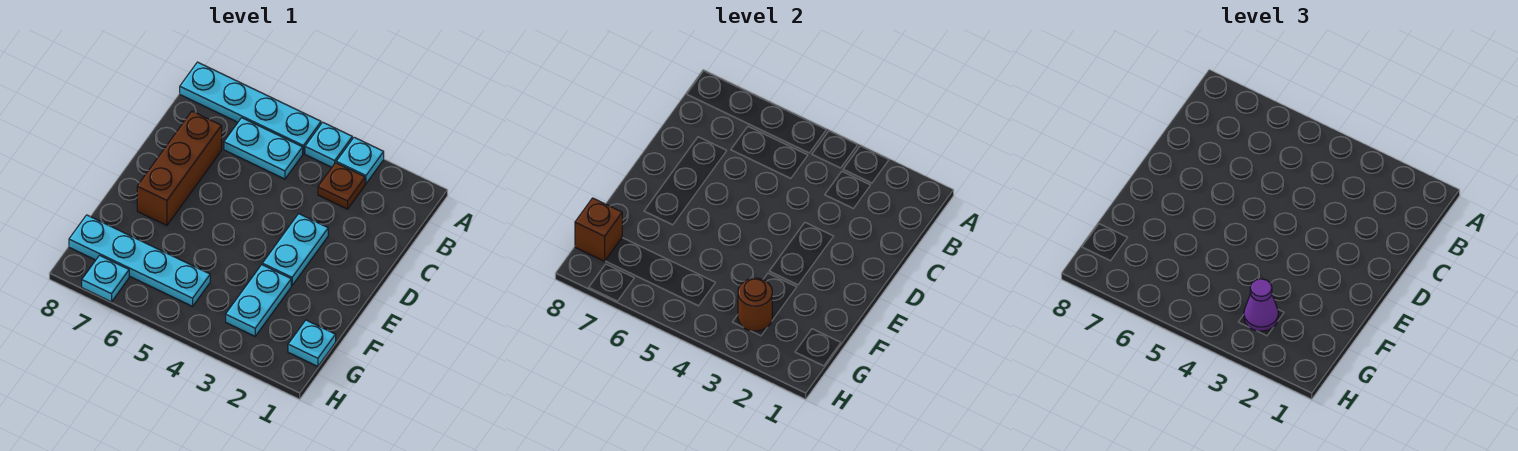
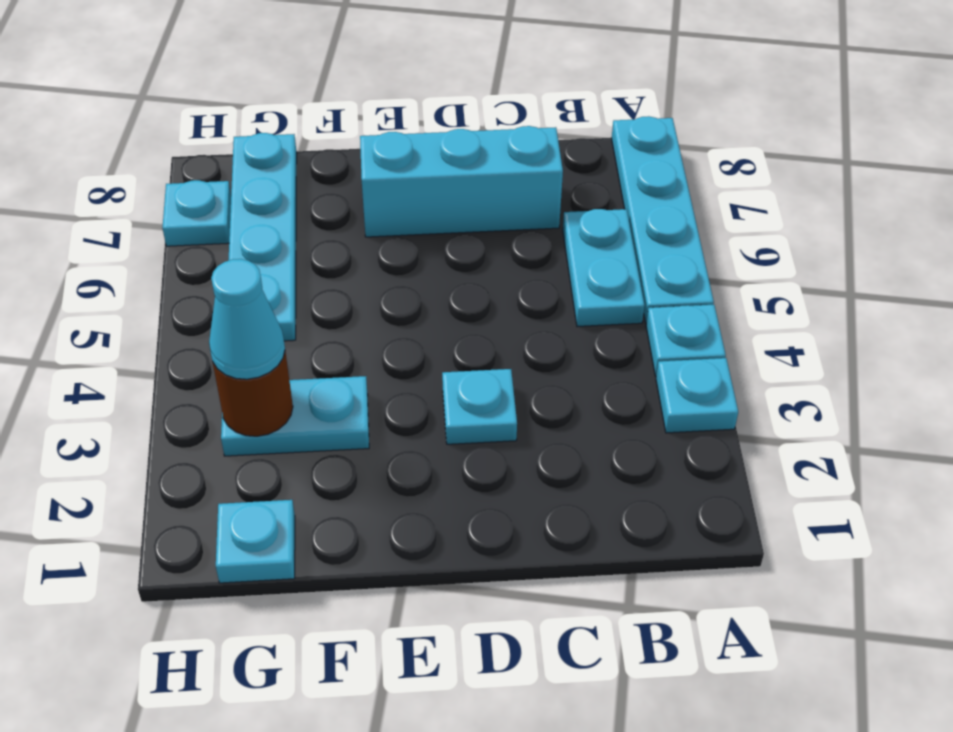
brown plate B3 level 1 -> none
brown brick C7:E7 level 1 -> cyan brick C7:E7 level 1
cyan plate D3:E3 level 1 -> cyan plate D3 level 1
purple cone G3 level 3 -> cyan cone G3 level 3
brown brick G8 level 2 -> none

